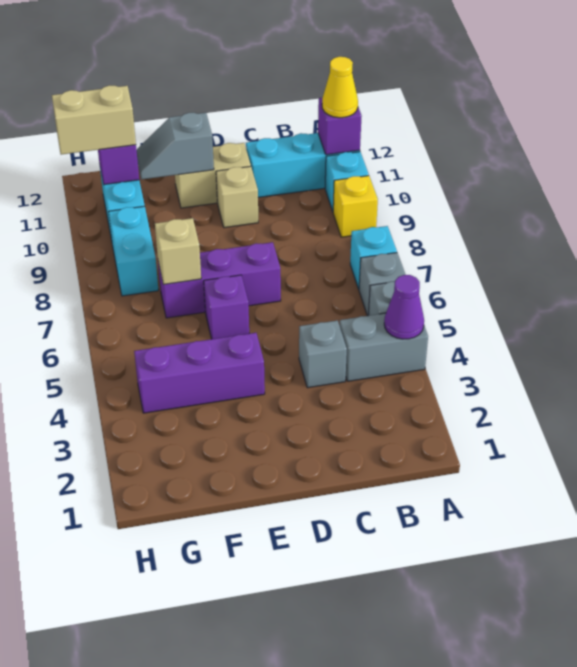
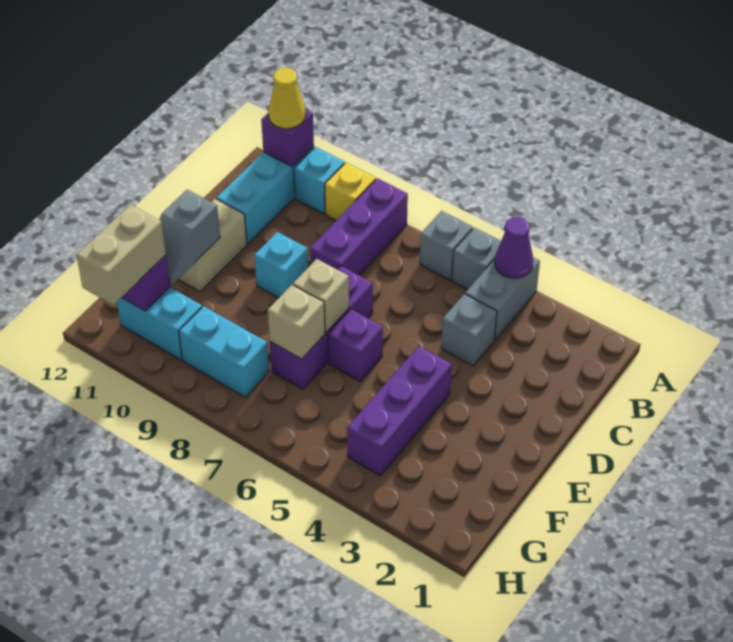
cyan brick A7 level 1 -> cyan brick D9 level 1
none -> purple brick A8:C8 level 1
tan brick D10 level 1 -> tan brick E7 level 2

